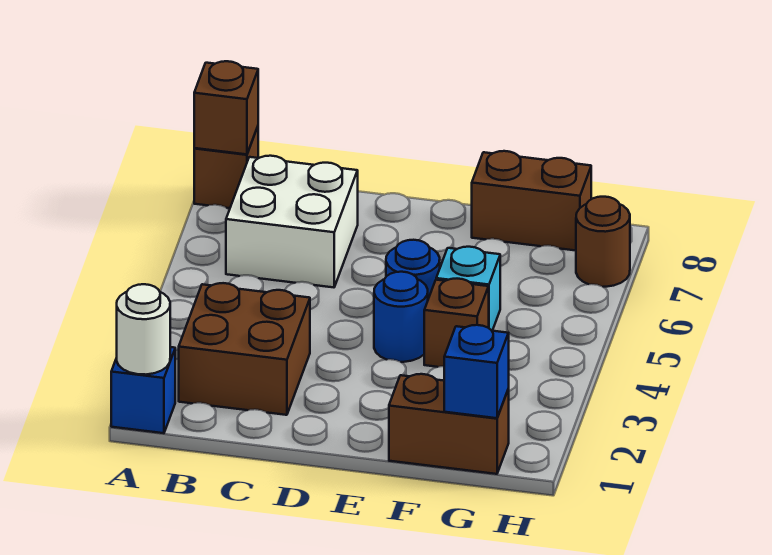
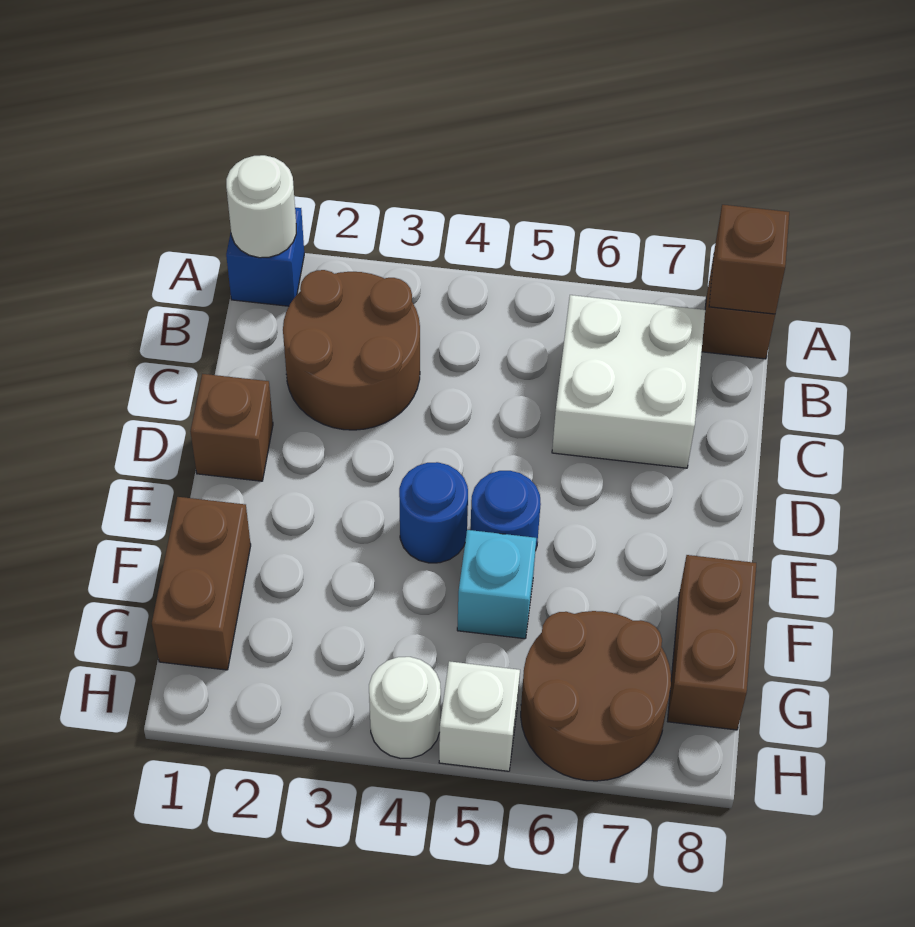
brown brick B2:C3 level 1 -> brown round brick B2:C3 level 1
brown brick F4 level 1 -> brown brick D1 level 1
blue brick G1 level 2 -> none
none -> white round brick H4 level 1
none -> white brick H5 level 1
brown round brick H7 level 1 -> brown round brick G6:H7 level 1

